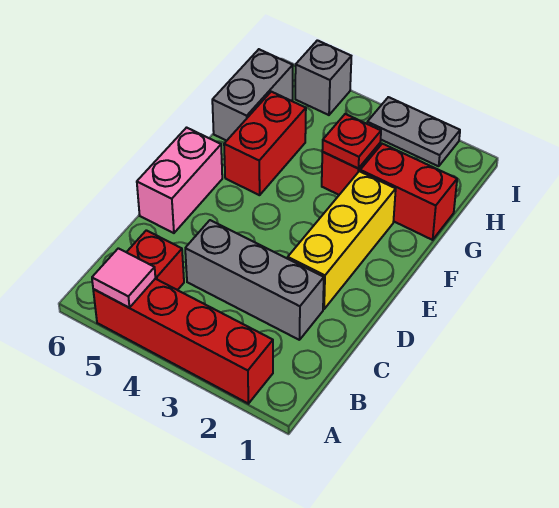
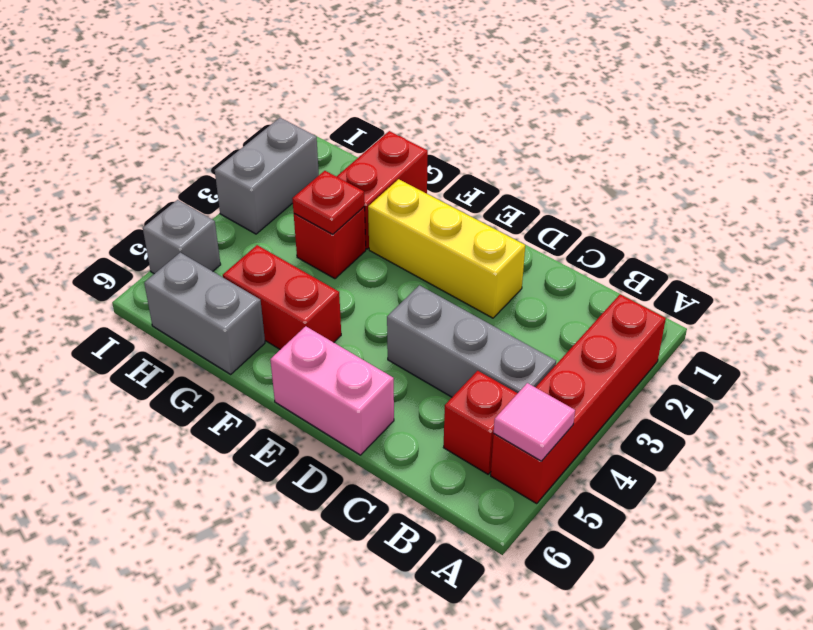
grey brick C2:C4 level 1 -> grey brick B4:D4 level 1
grey plate I2:I3 level 1 -> grey brick I2:I3 level 1

